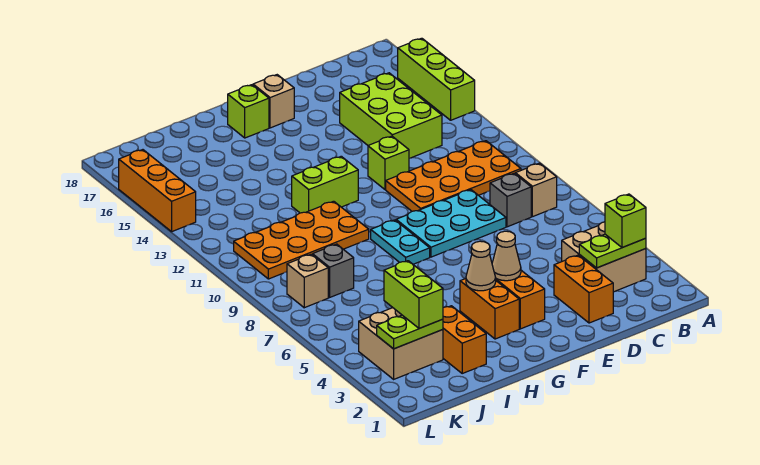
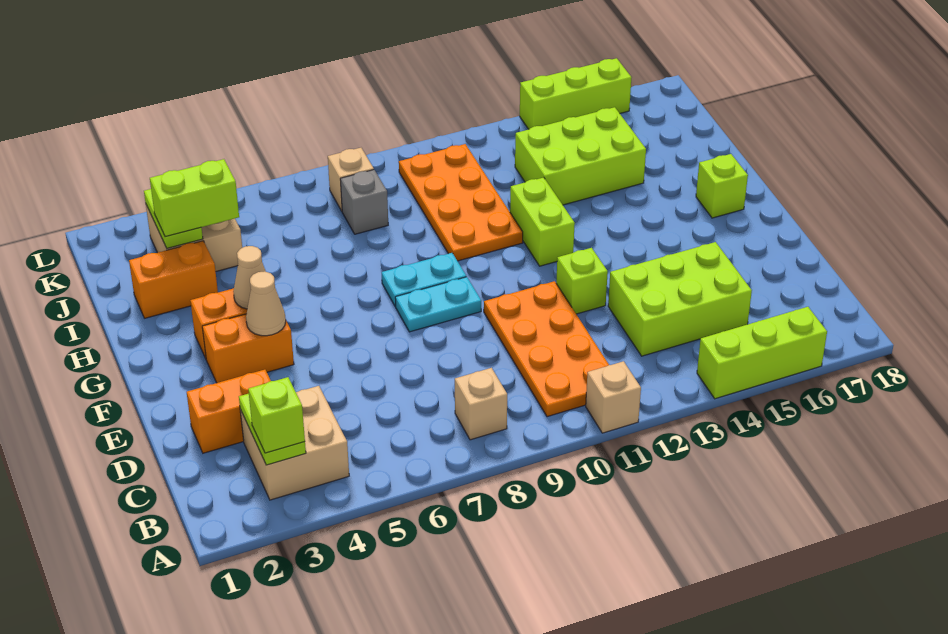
grey brick C8 level 1 -> none
cyan plate D8:F9 level 1 -> cyan plate F8:F9 level 1
tan brick F17 level 1 -> tan brick A11 level 1
none -> lime brick I13:J15 level 1
orange brick L14:L16 level 1 -> lime brick L14:L16 level 1

